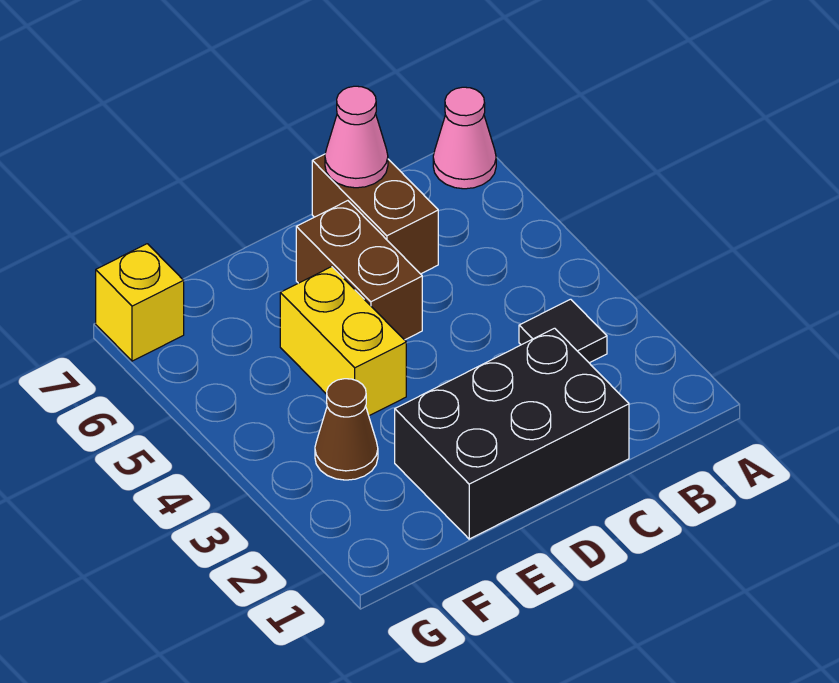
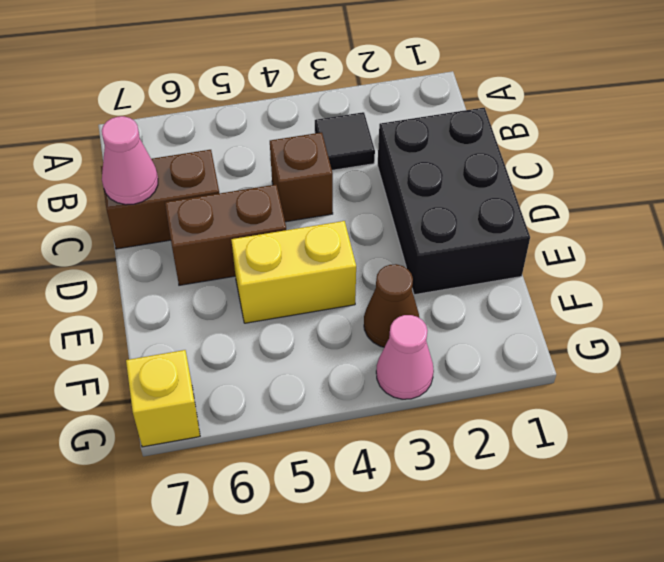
pink cone A7 level 1 -> pink cone G3 level 1
none -> brown brick C4 level 1

